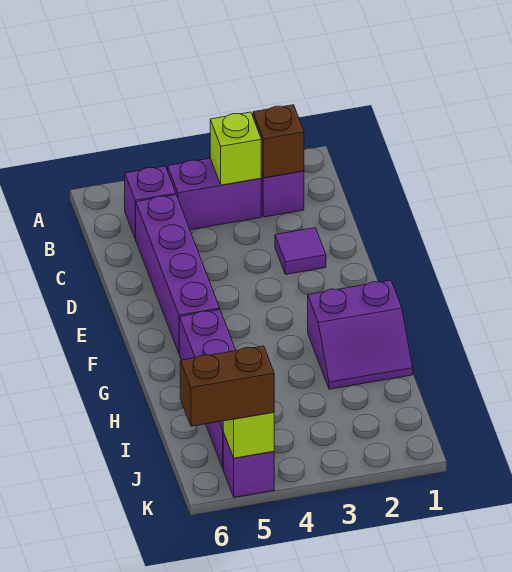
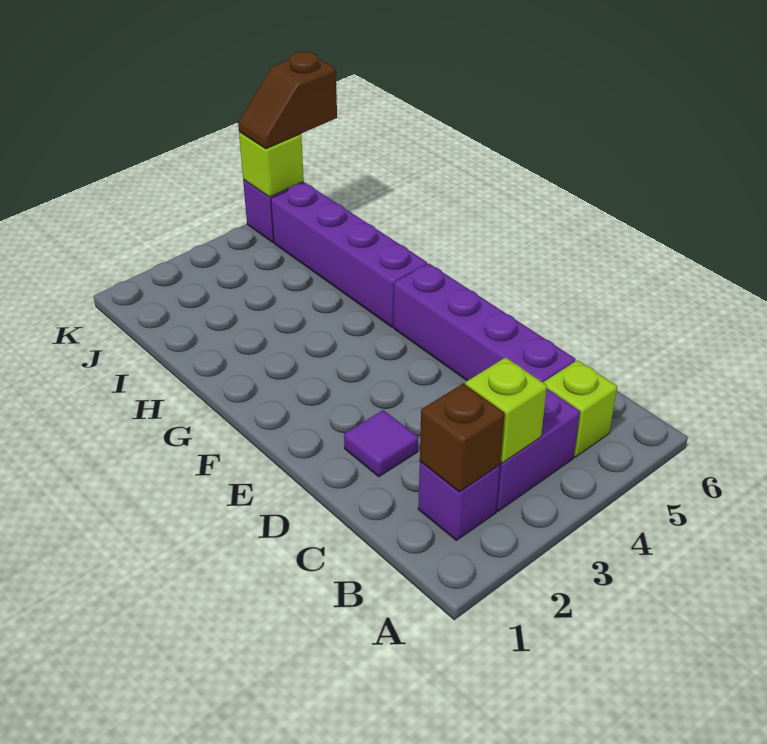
purple brick B5 level 1 -> lime brick B5 level 1
purple slope G1:H2 level 1 top G -> none
brown brick K5:K6 level 3 -> brown slope K5:K6 level 3 top 6

